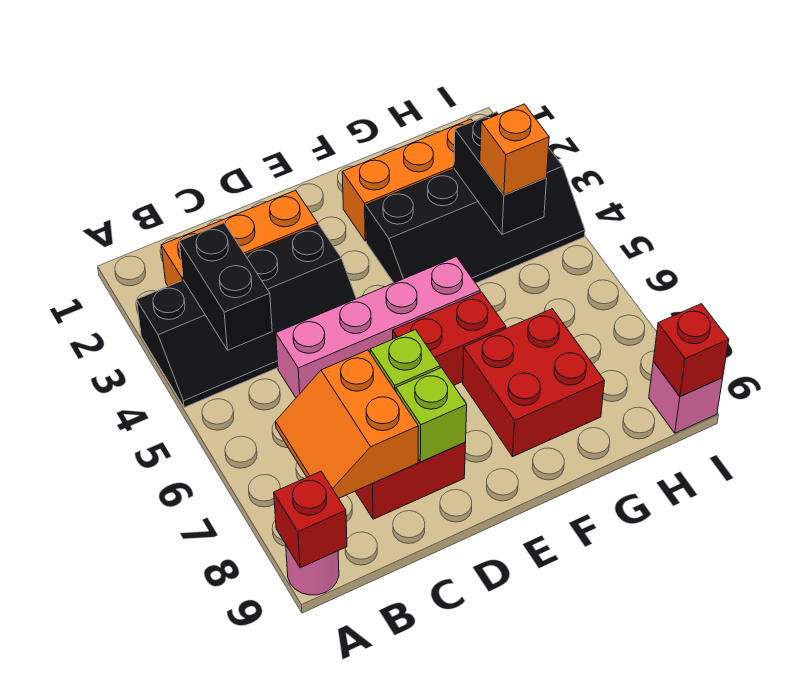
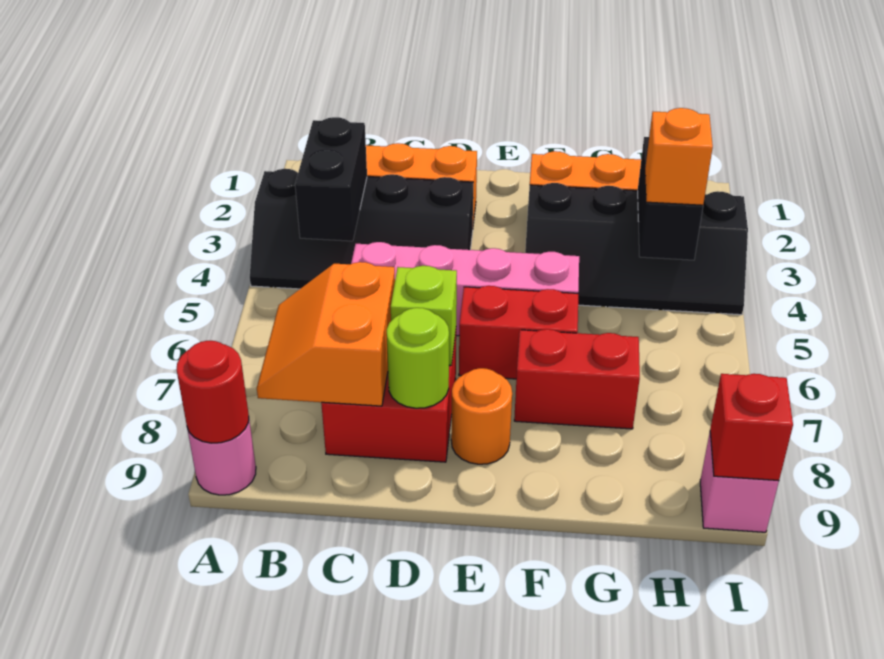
red brick A9 level 2 -> red round brick A9 level 2
lime brick D8 level 2 -> lime round brick D8 level 2
none -> orange round brick E8 level 1
red brick F7:G8 level 1 -> red brick F7:G7 level 1

